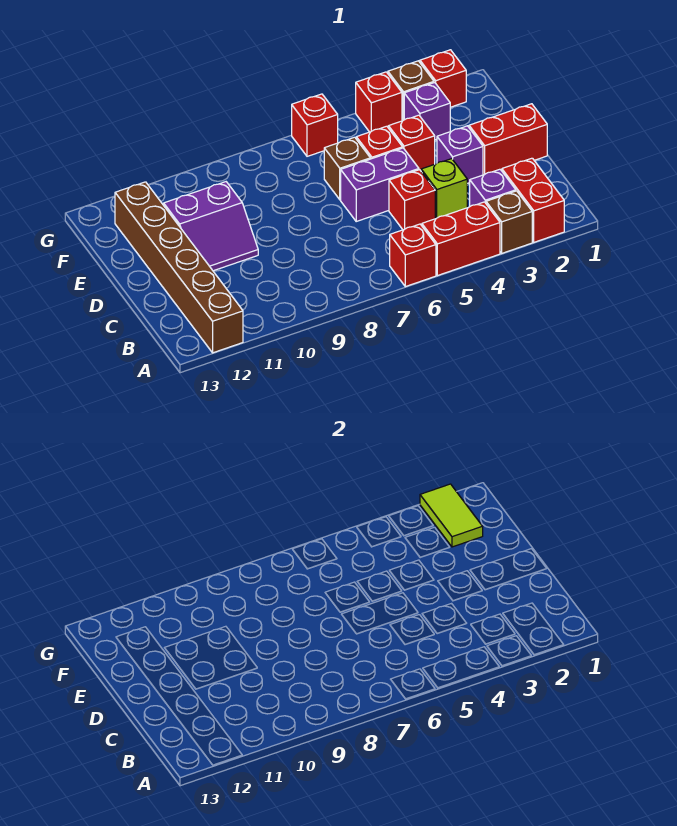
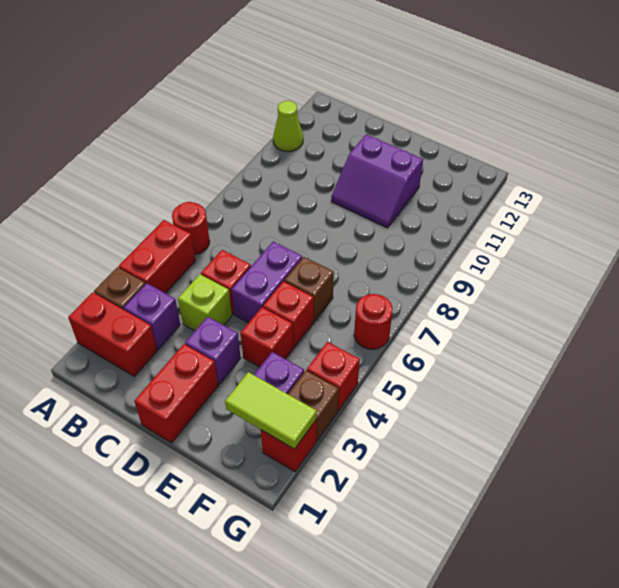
red brick A6 level 1 -> red round brick A6 level 1
none -> lime cone A11 level 1
brown brick A12:F12 level 1 -> none
purple slope D10:E11 level 1 top E -> purple slope D10:E11 level 1 top 11
red brick G6 level 1 -> red round brick G6 level 1

